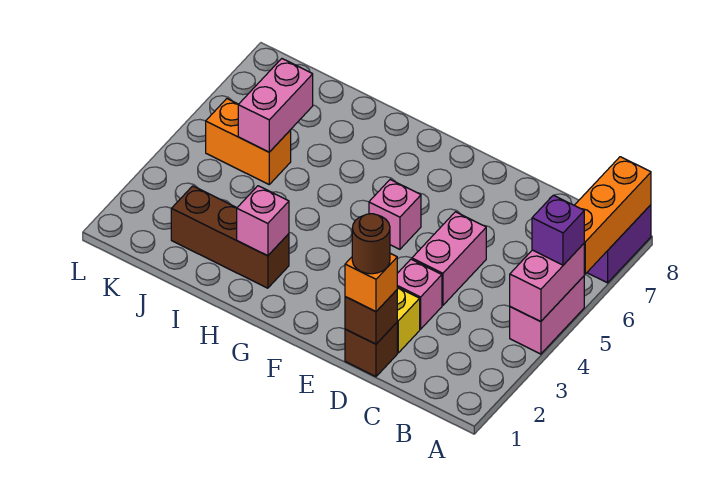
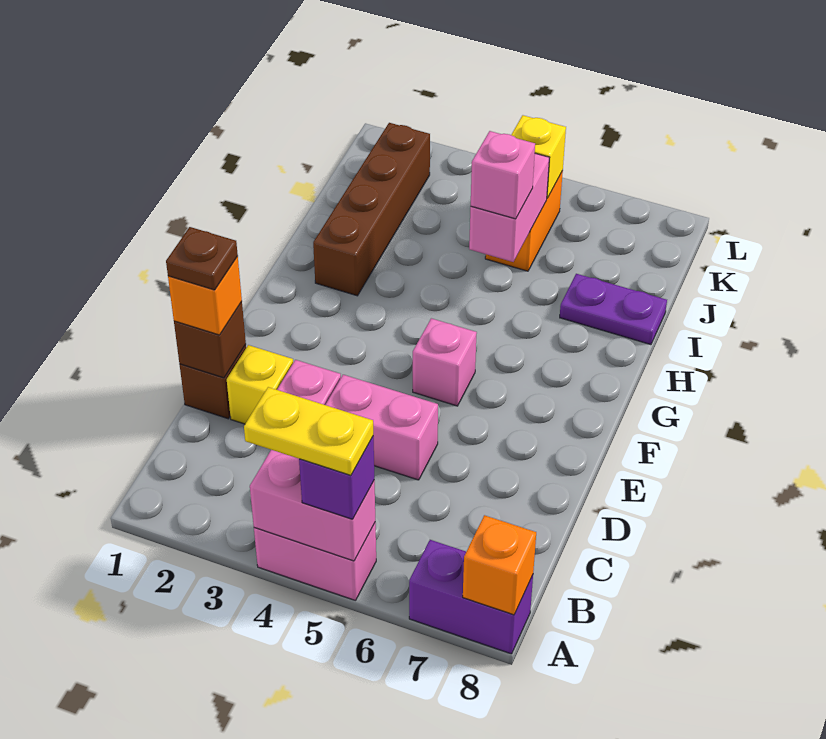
none -> yellow plate A4:A5 level 4
orange brick A6:A8 level 2 -> orange brick A8 level 2
brown round brick D1 level 4 -> brown plate D1 level 4
brown brick H2:J2 level 1 -> brown brick H2:K2 level 1
pink brick H2 level 2 -> pink brick I5 level 3
none -> purple plate I7:I8 level 1
pink brick J5:J6 level 2 -> pink brick I5:J5 level 2
none -> yellow brick K5 level 2

